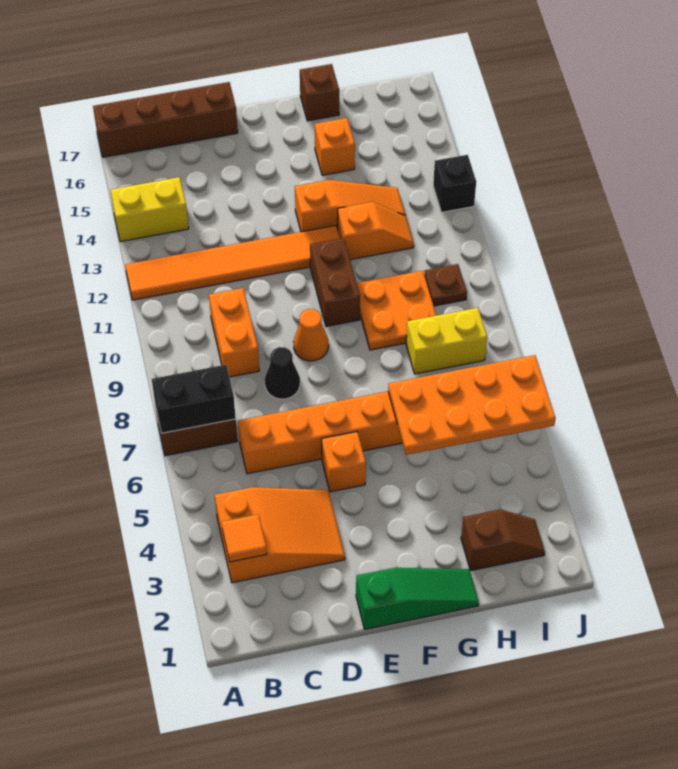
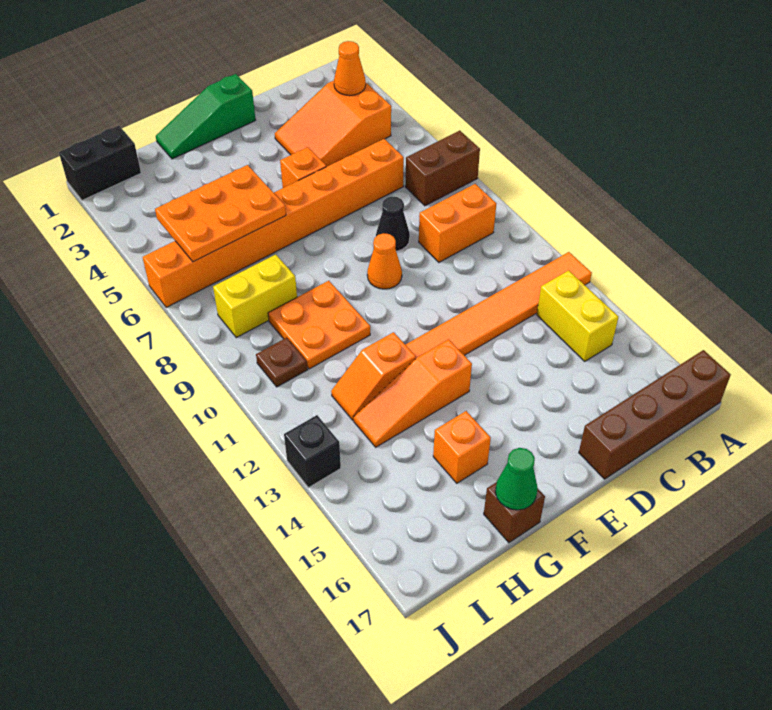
black brick A7:B7 level 2 -> black brick I1:J1 level 1
yellow brick A14:B14 level 1 -> yellow brick B13:B14 level 1
orange tile B3 level 2 -> orange cone B3 level 2
orange brick C9:C10 level 1 -> orange brick B9:C9 level 1
brown brick F10:F11 level 1 -> none
orange plate G5:J6 level 2 -> orange plate G5:I6 level 2
none -> green cone G17 level 2
brown slope H2:I2 level 1 top H -> none

